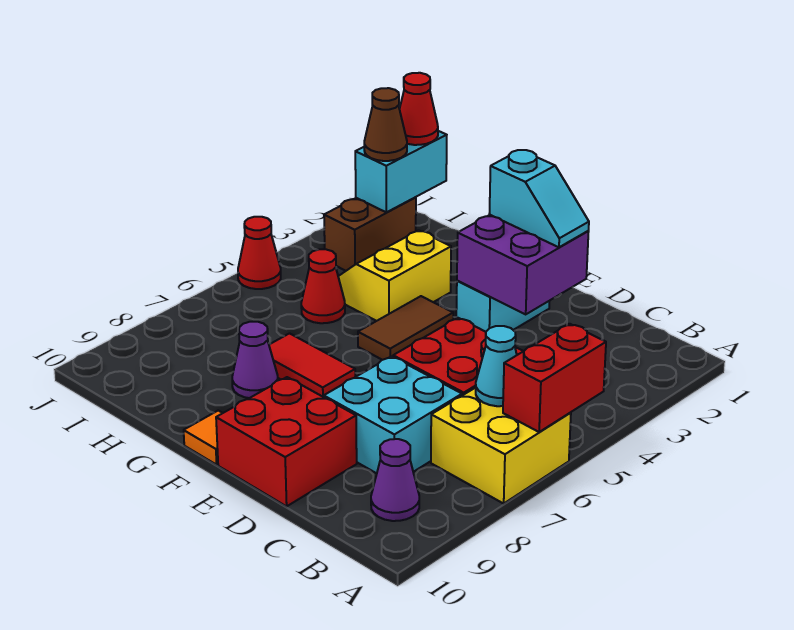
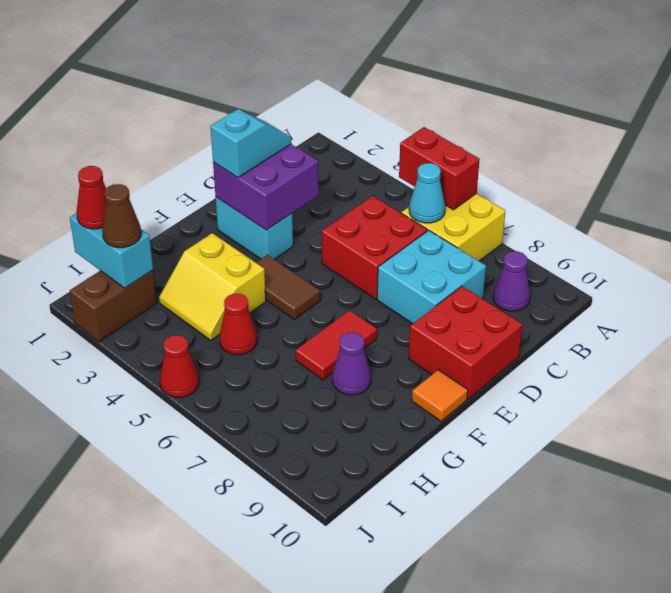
brown brick I2:I3 level 1 -> brown brick I2:J2 level 1

